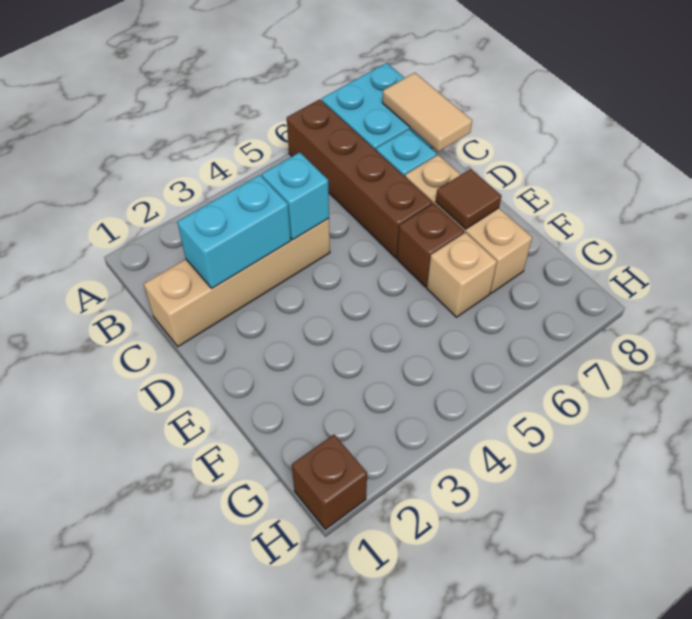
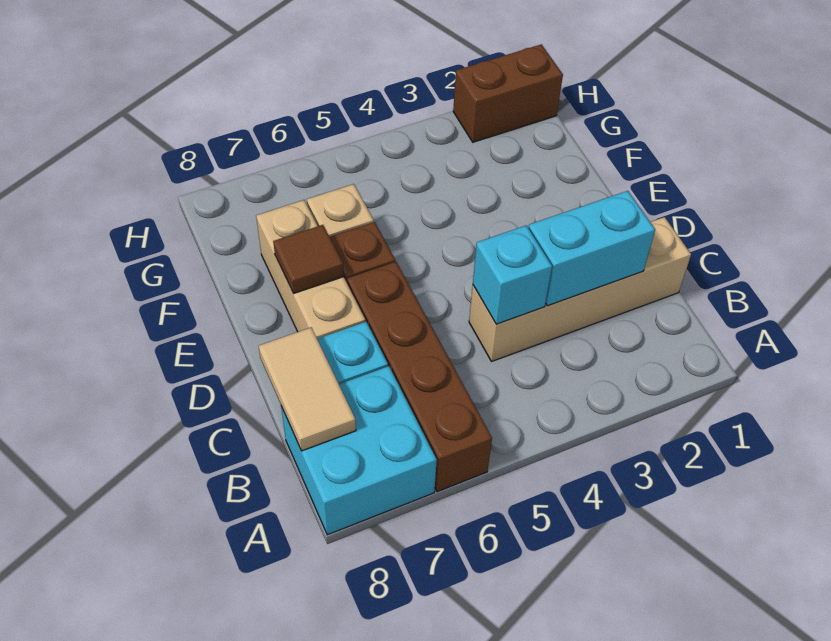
brown brick H1 level 1 -> brown brick H1:H2 level 1

